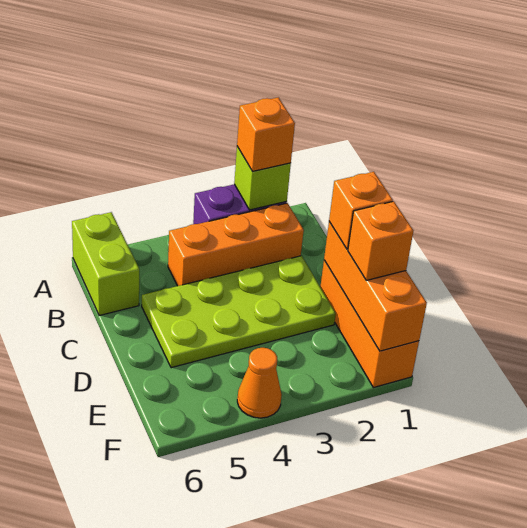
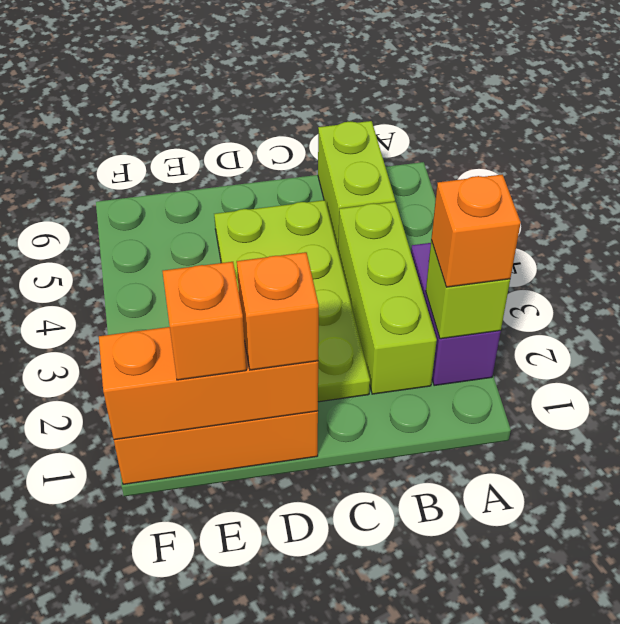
lime brick A6:B6 level 1 -> lime brick B5:B6 level 1
orange brick B2:B4 level 1 -> lime brick B2:B4 level 1
orange cone F4 level 1 -> none

